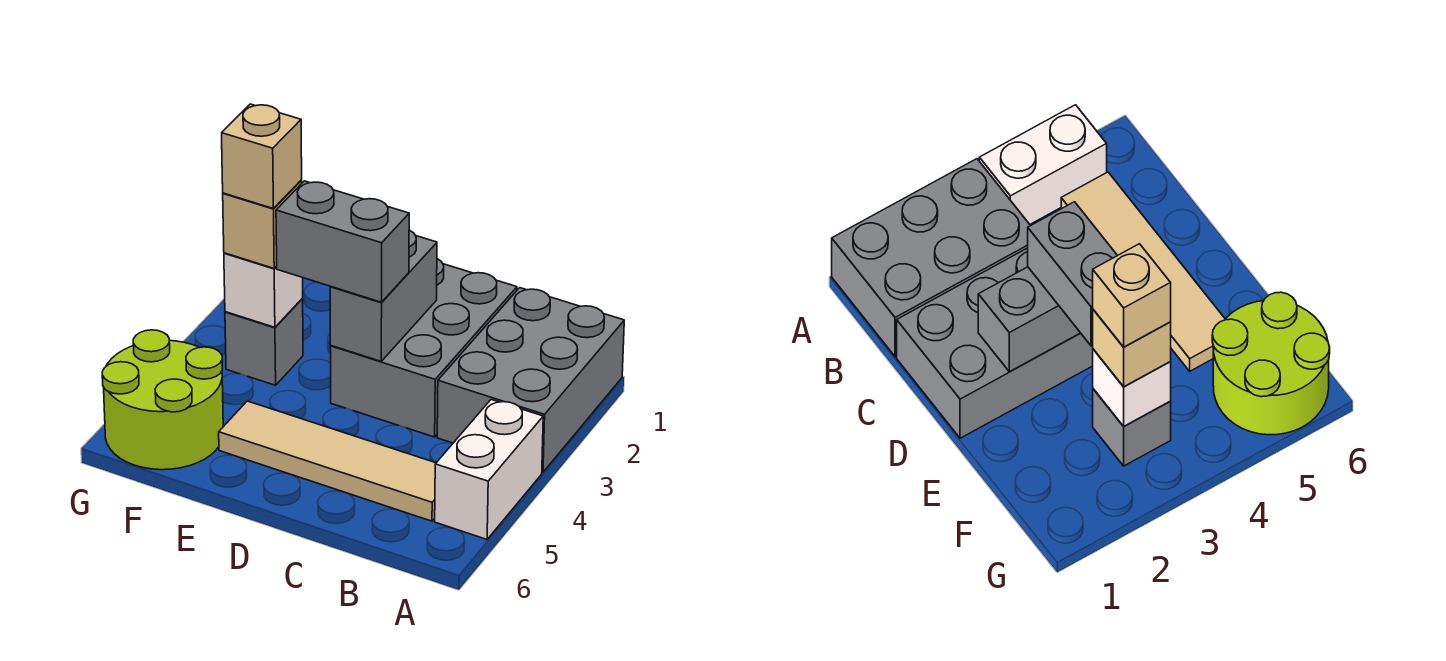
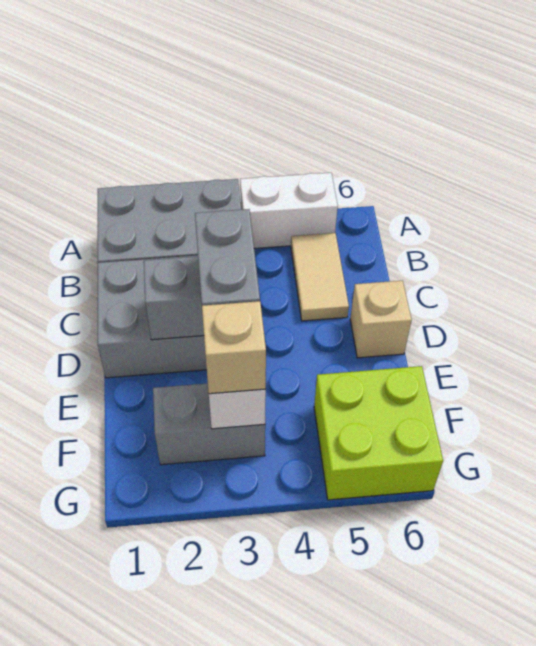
tan tile B5:E5 level 1 -> tan tile B5:C5 level 1
grey brick F3 level 1 -> grey brick F2:F3 level 1
tan brick F3 level 4 -> tan brick D6 level 1
lime round brick F5:G6 level 1 -> lime brick F5:G6 level 1

